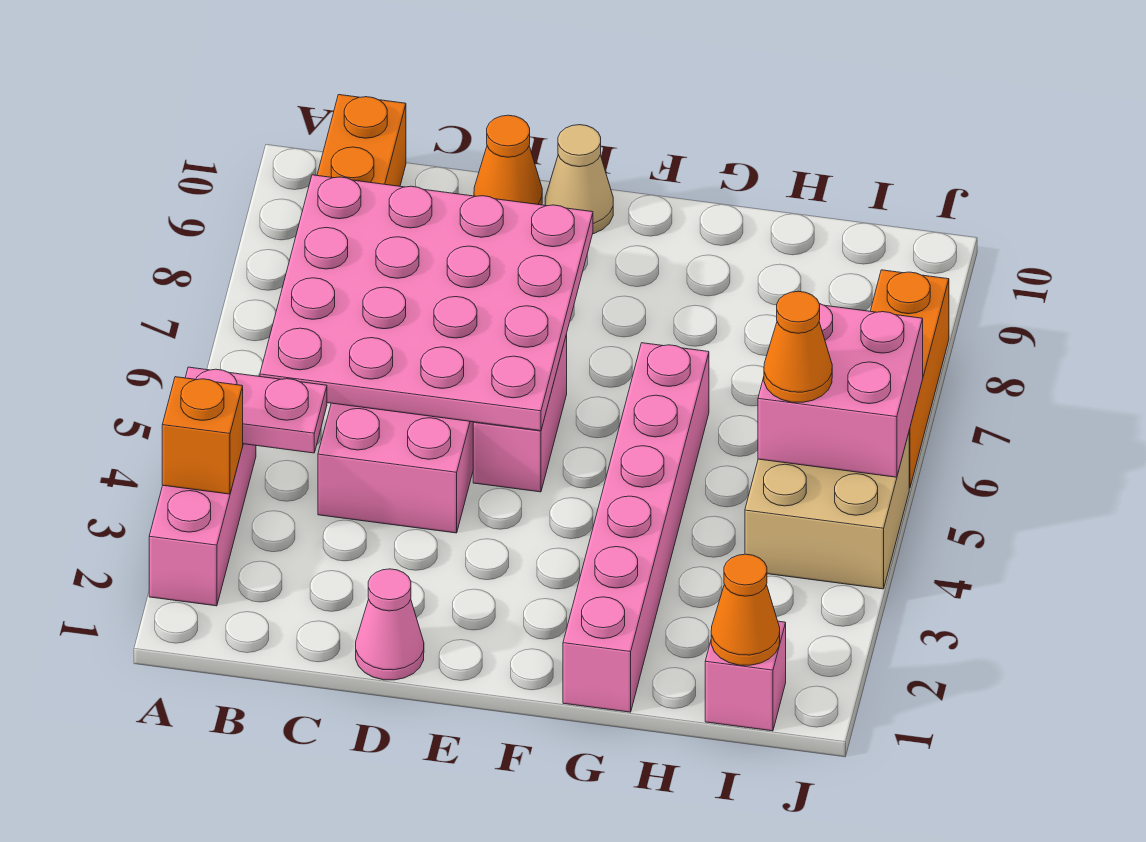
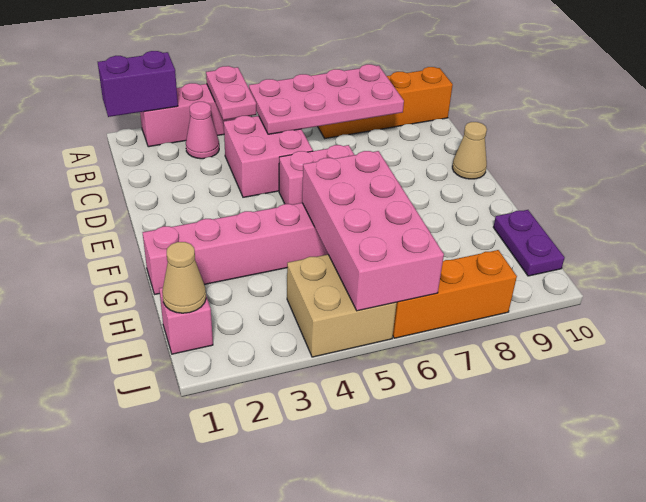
none -> purple brick A1:A2 level 2
orange brick A3 level 2 -> none
pink plate B5:E8 level 2 -> pink plate B5:C8 level 2
pink cone D1 level 1 -> pink cone B3 level 1
orange cone D10 level 1 -> none
none -> purple plate H10:I10 level 1
orange cone I1 level 2 -> tan cone I1 level 2
pink brick I5:J6 level 2 -> pink brick G5:J6 level 2
orange cone I5 level 3 -> none

